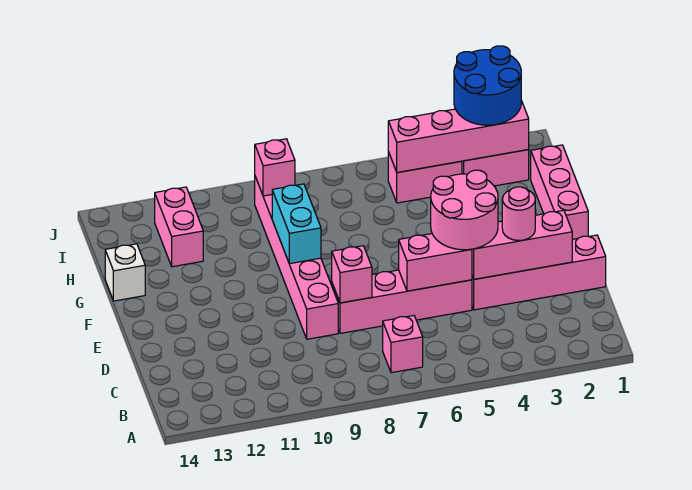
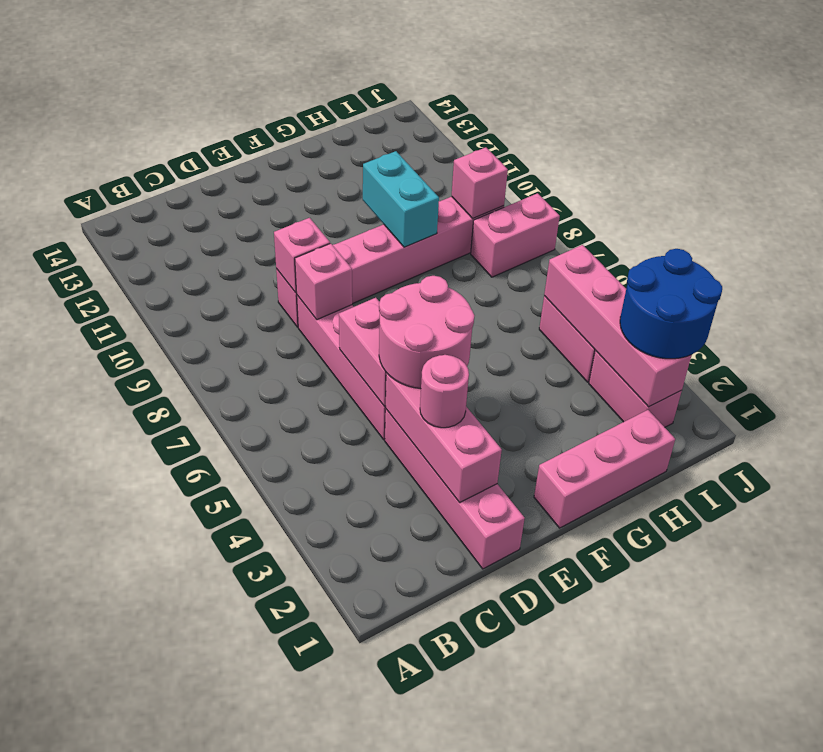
pink brick B7 level 1 -> pink brick D9 level 2
cyan brick F9:G9 level 2 -> cyan brick G9:G10 level 2
white brick G14 level 1 -> none
pink brick H12:I12 level 1 -> pink brick I8:J8 level 1

